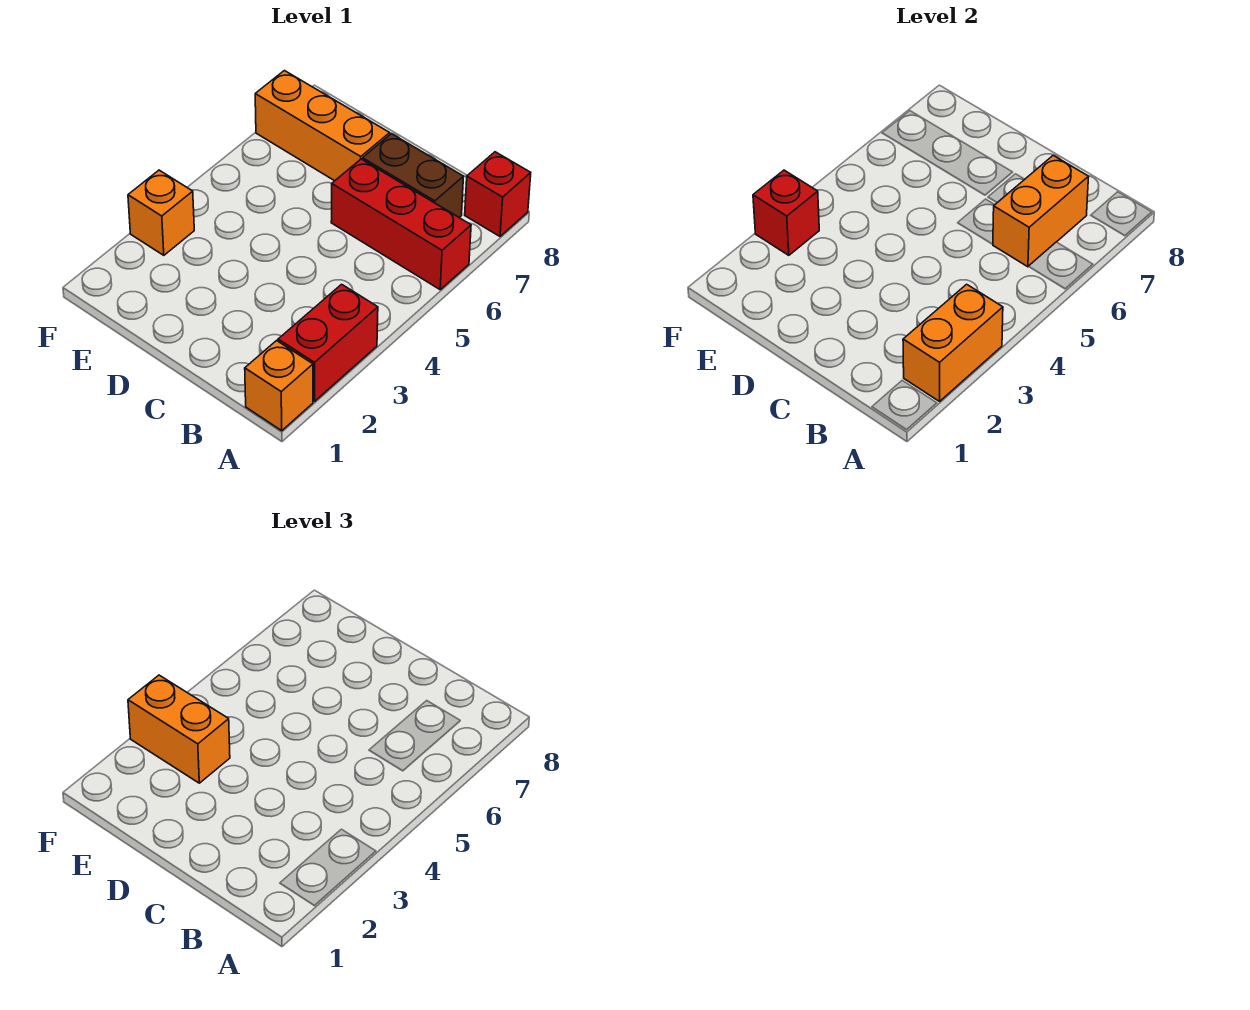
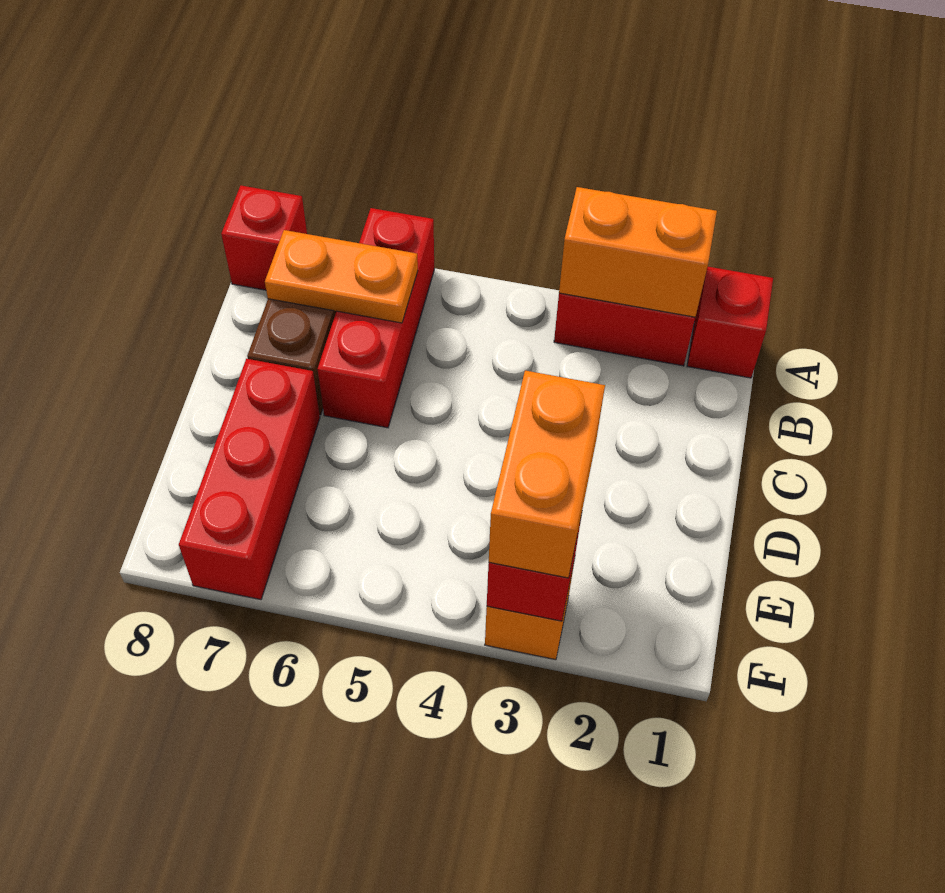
orange brick A1 level 1 -> red brick A1 level 1
orange brick B6:B7 level 2 -> orange plate B6:B7 level 2
orange brick D7:F7 level 1 -> red brick D7:F7 level 1

